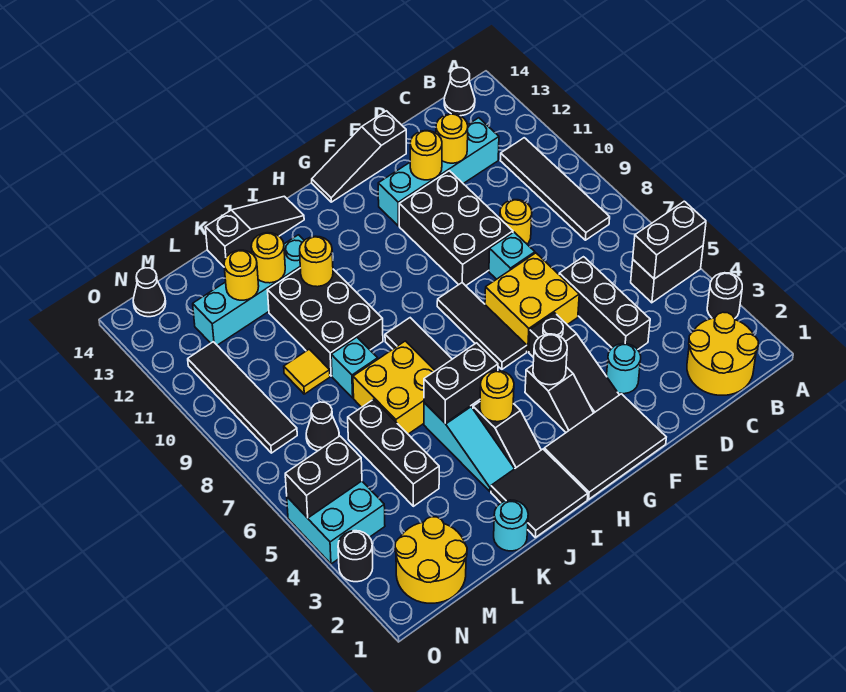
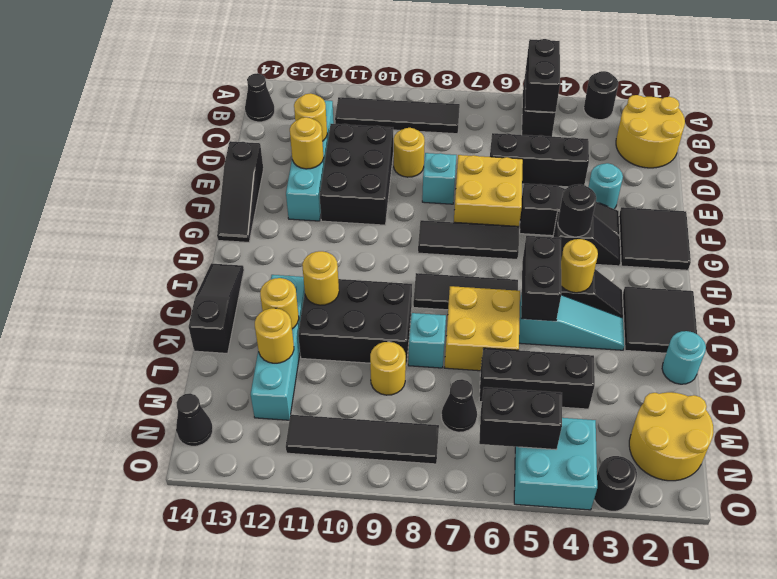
black brick E9:F11 level 1 -> black brick D10:F11 level 1
black tile F1:H2 level 1 -> black tile F1:G2 level 1
yellow tile L9 level 1 -> yellow round brick L9 level 1
black brick N5:O5 level 2 -> black brick N5:N6 level 2

